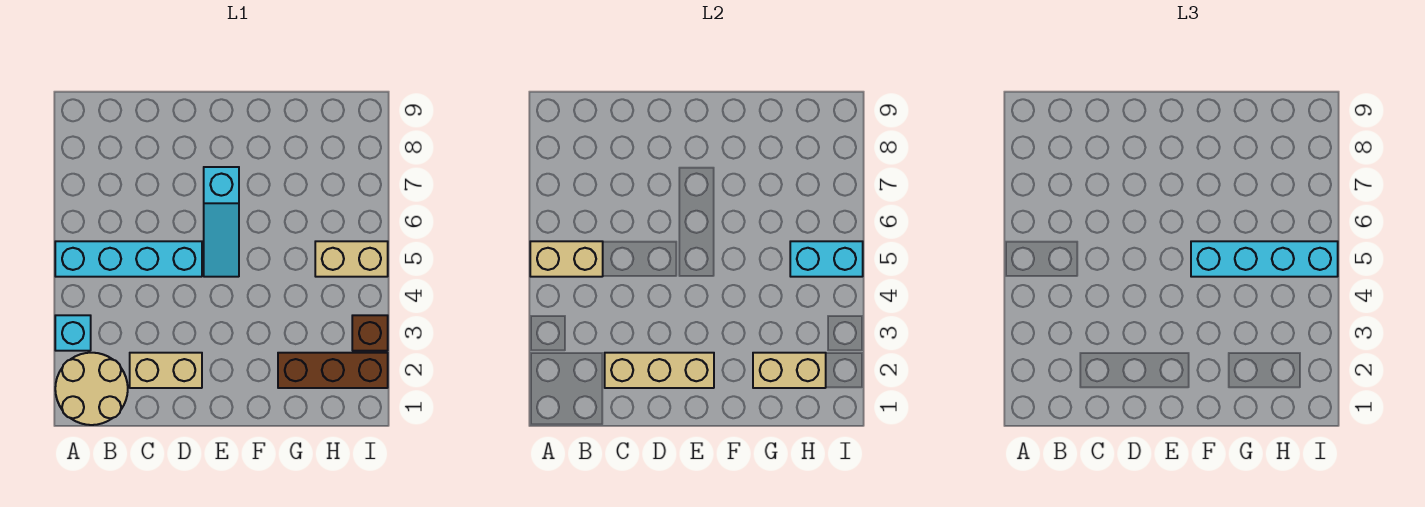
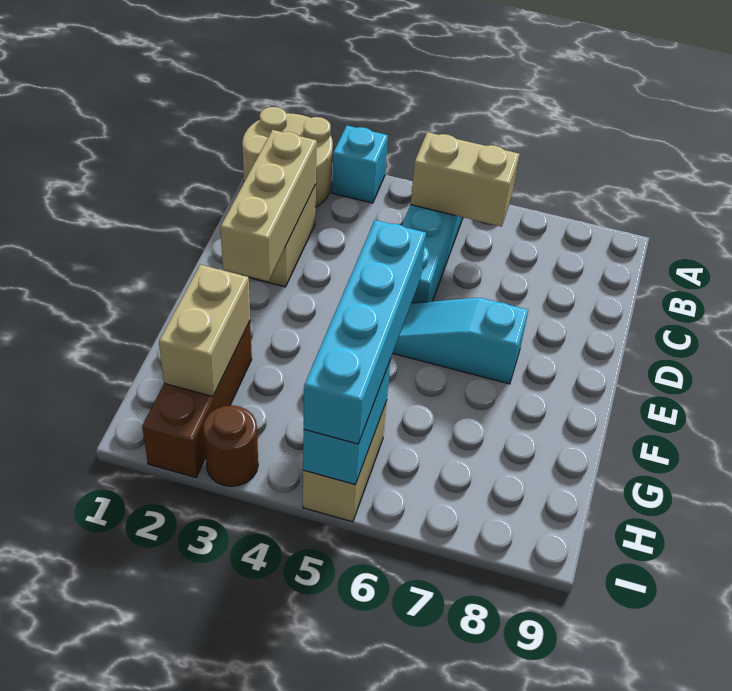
tan brick A5:B5 level 2 -> tan brick B5:B6 level 2
brown brick I3 level 1 -> brown round brick I3 level 1

